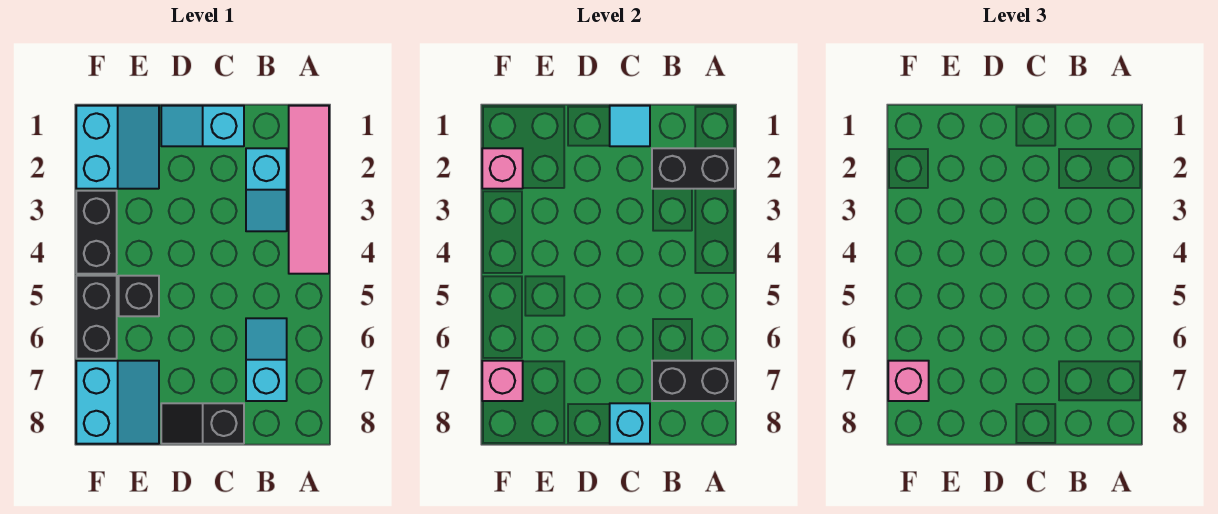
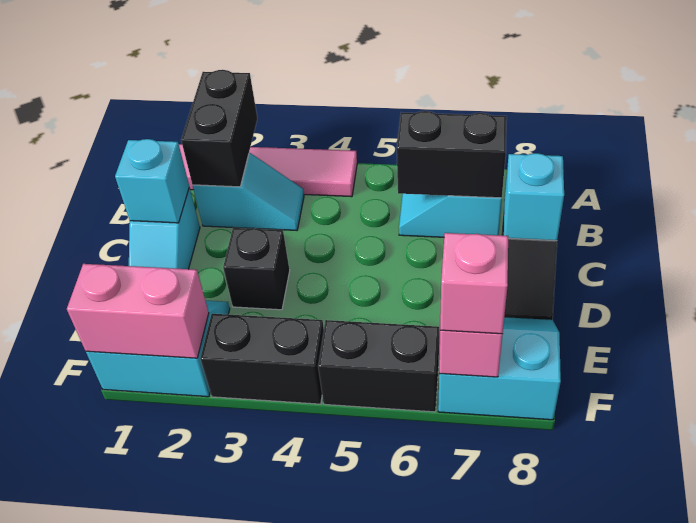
black brick A7:B7 level 2 -> black brick B6:B7 level 2
cyan tile C1 level 2 -> cyan brick C1 level 2
black brick E5 level 1 -> black brick D3 level 1
pink brick F2 level 2 -> pink brick F1:F2 level 2

